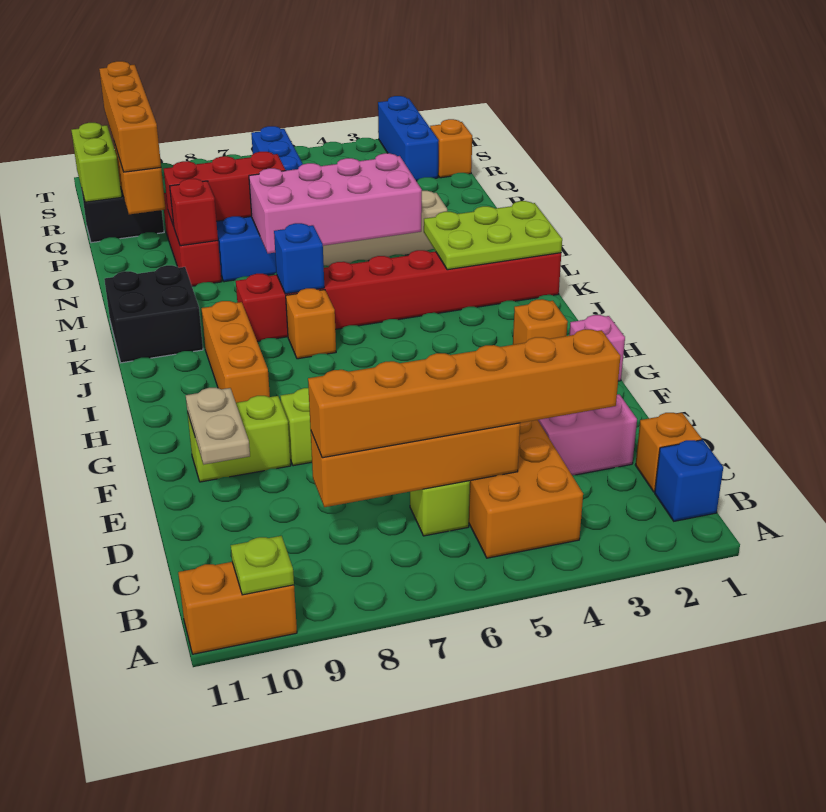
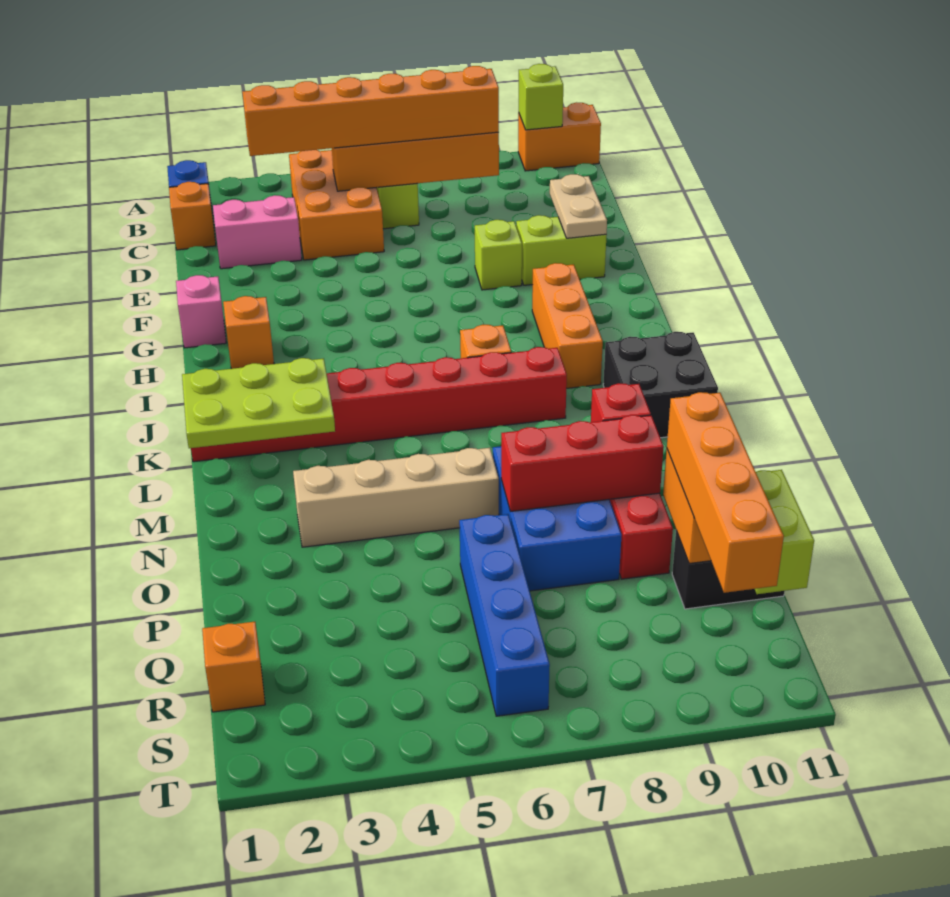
lime plate A10 level 2 -> lime brick A10 level 2
blue brick K7 level 2 -> none
pink brick M4:N7 level 2 -> none
blue brick R2:T2 level 1 -> none

